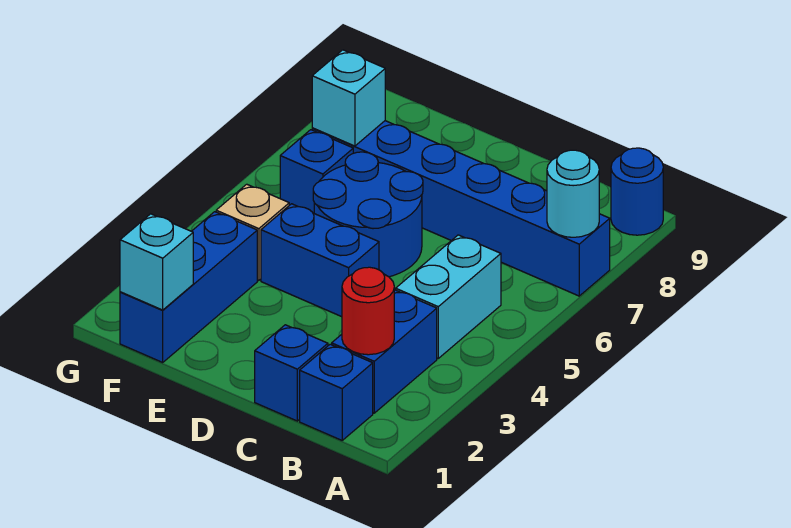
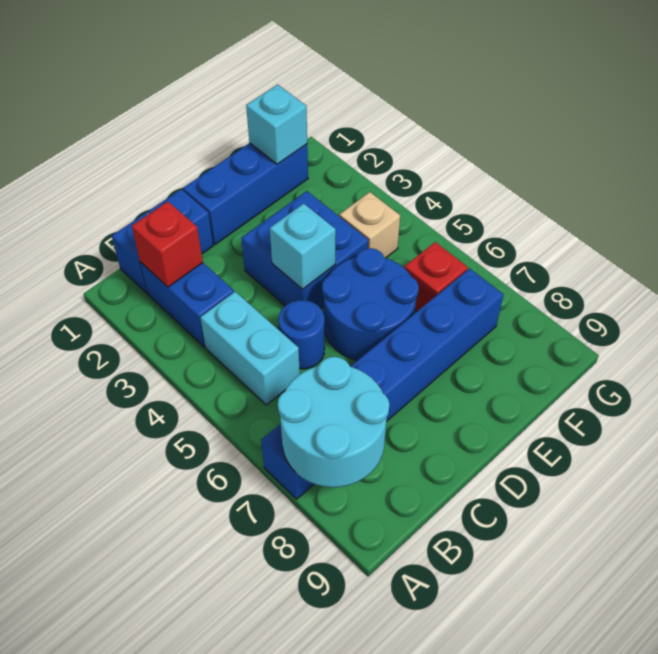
cyan round brick A7 level 2 -> cyan round brick A7:B8 level 2
blue round brick A9 level 1 -> blue round brick C5 level 1
red round brick B2 level 2 -> red brick B2 level 2
blue brick D4:E4 level 1 -> blue brick D3:E4 level 1
blue brick F1:F3 level 1 -> blue brick D1:F1 level 1
blue brick F6 level 1 -> red brick F6 level 1
cyan brick F7 level 2 -> cyan brick D4 level 2

